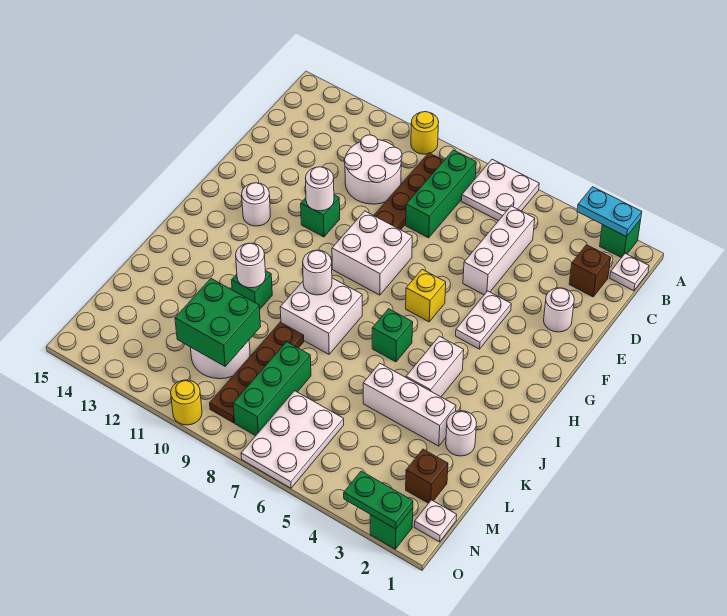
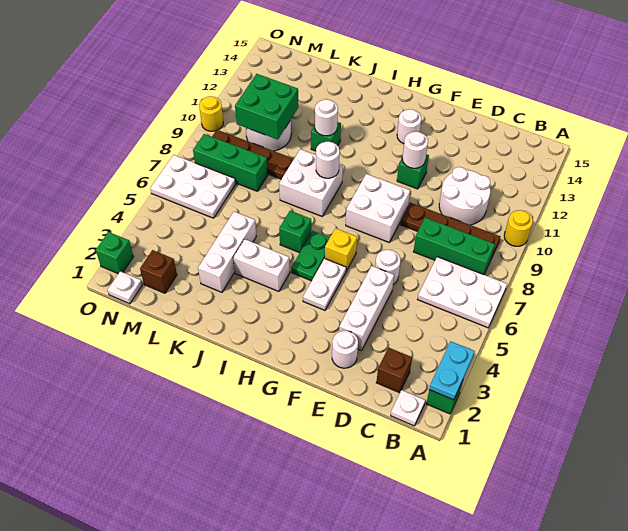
white plate A6:B7 level 1 -> white plate A6:C7 level 1
white brick C5:E5 level 1 -> white brick E3:E5 level 1
white plate F4:G4 level 1 -> white plate G4:G5 level 1
white round brick K2 level 1 -> white round brick E6 level 1
green plate O2:O3 level 2 -> green plate H5:H6 level 1

